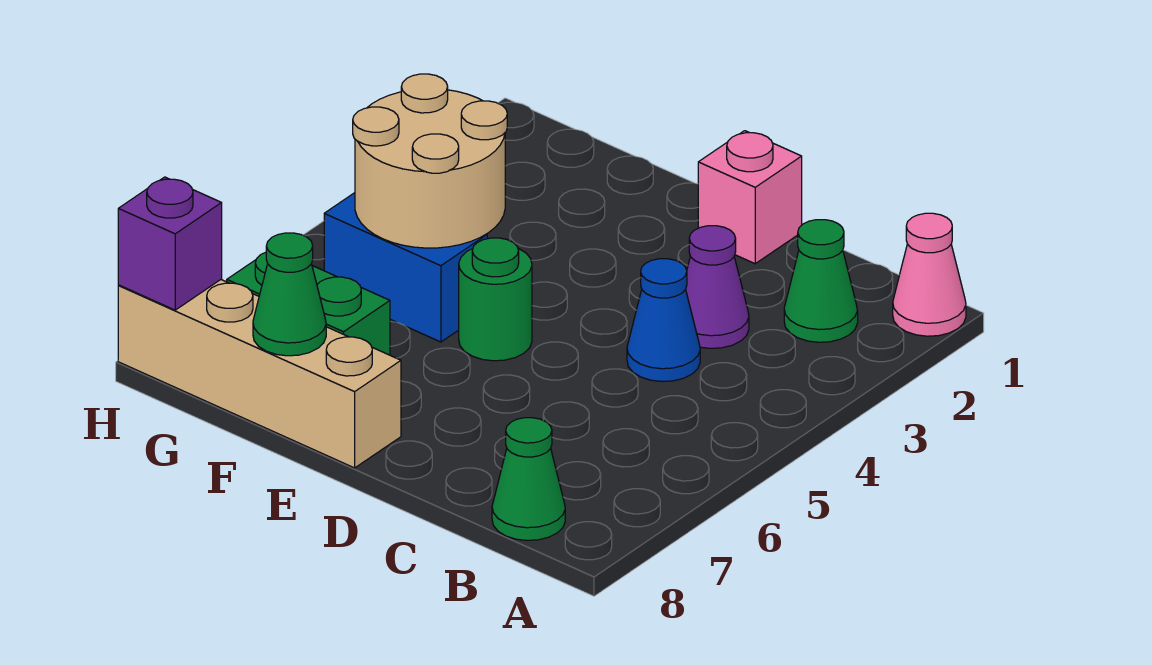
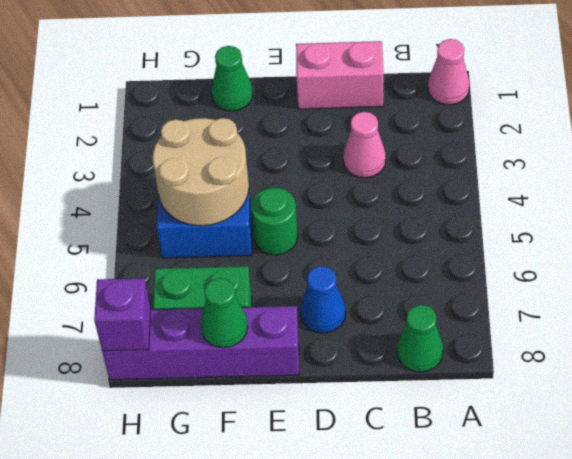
green cone B2 level 1 -> green cone F1 level 1
purple cone C3 level 1 -> pink cone C3 level 1
blue cone C4 level 1 -> blue cone D7 level 1
pink brick D1 level 1 -> pink brick C1:D1 level 1
tan brick E8:H8 level 1 -> purple brick E8:H8 level 1

